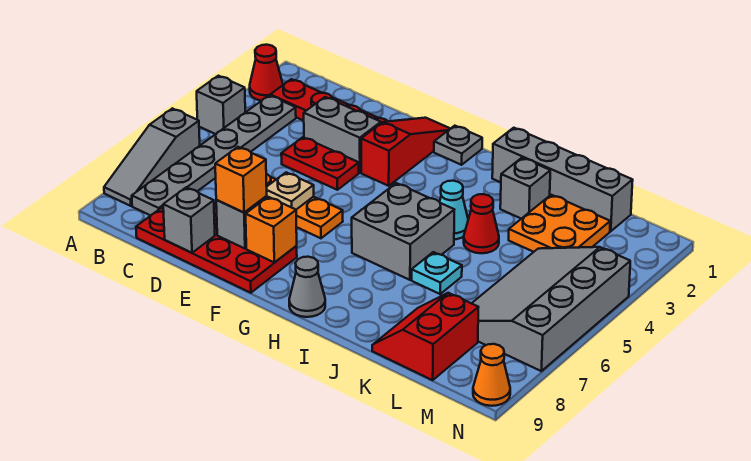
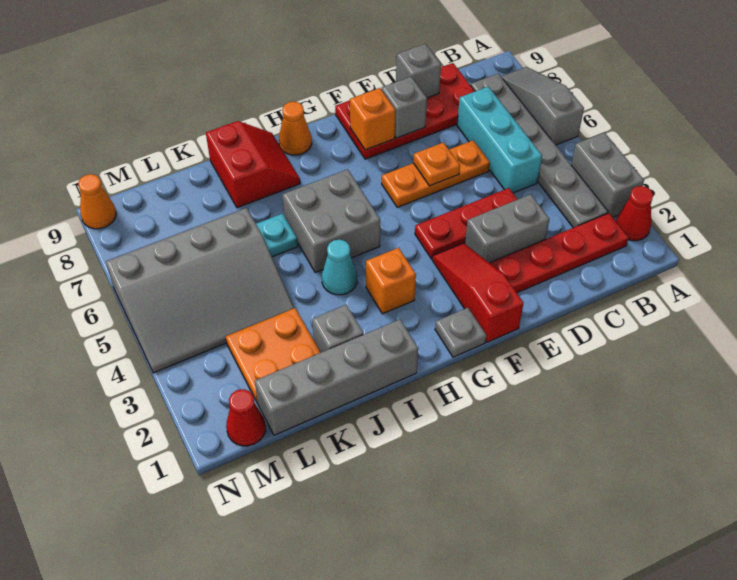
grey brick A4 level 1 -> grey brick A3:A4 level 1
none -> cyan brick C5:C7 level 1
red plate D4:E4 level 1 -> red plate D4:F4 level 1
tan plate E6 level 2 -> orange plate E6 level 2
orange brick E8 level 3 -> orange brick H3 level 1
red slope F1:F3 level 1 top 3 -> red slope F1:F3 level 1 top 1
grey cone H9 level 1 -> orange cone H9 level 1
red cone J4 level 1 -> red cone M1 level 1
red slope K8:L9 level 1 top L -> red slope I8:J9 level 1 top J
grey slope L4:N7 level 1 top N -> grey slope K4:N6 level 1 top 6

